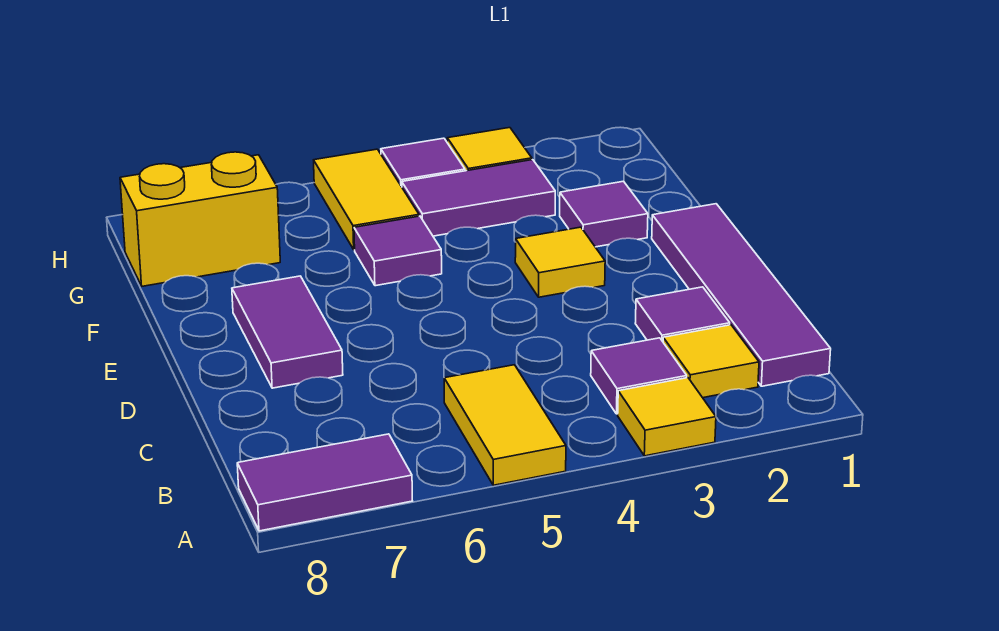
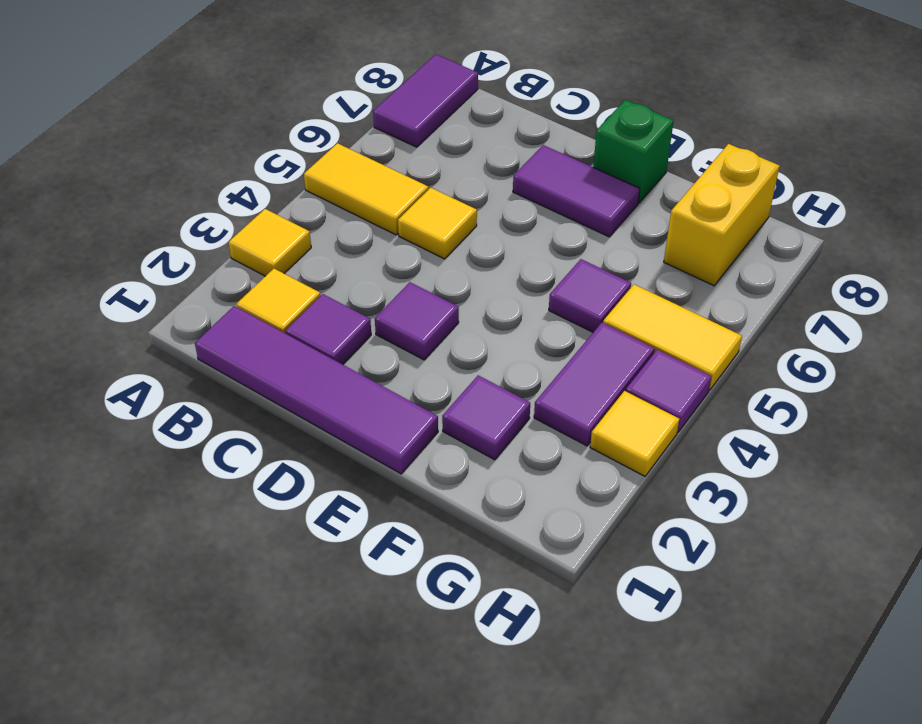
purple tile B3 level 1 -> purple tile D3 level 1
yellow tile E3 level 1 -> yellow tile C5 level 1
none -> green brick E8 level 1

